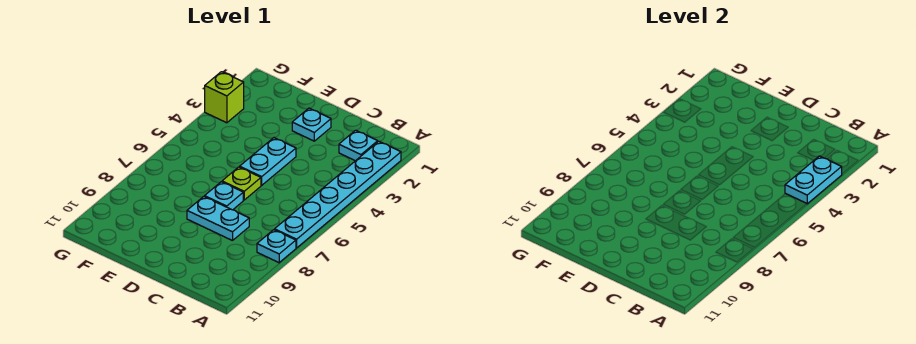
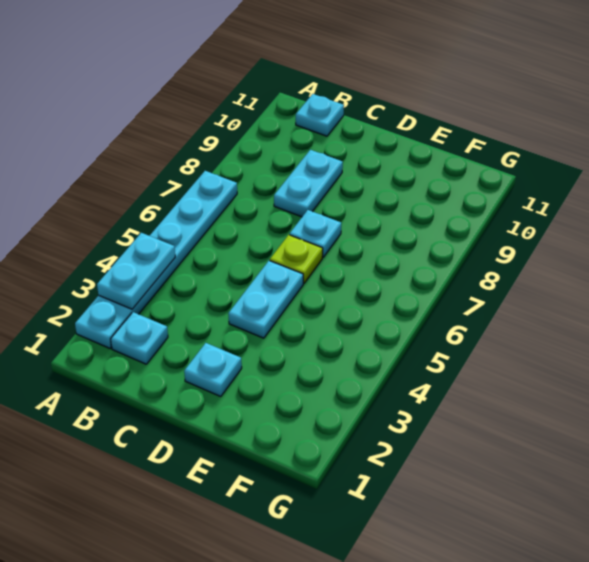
cyan plate A8 level 1 -> cyan plate B11 level 1
cyan plate C8:D8 level 1 -> cyan plate C8:C9 level 1
lime brick G3 level 1 -> none

